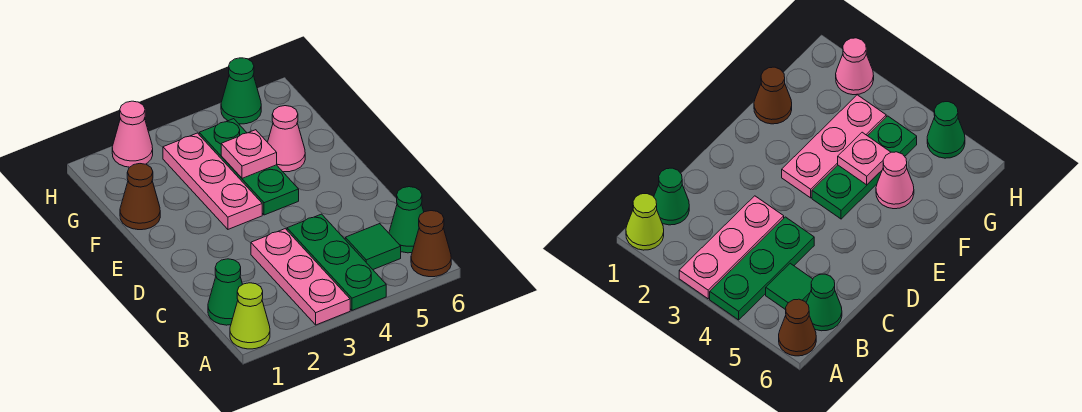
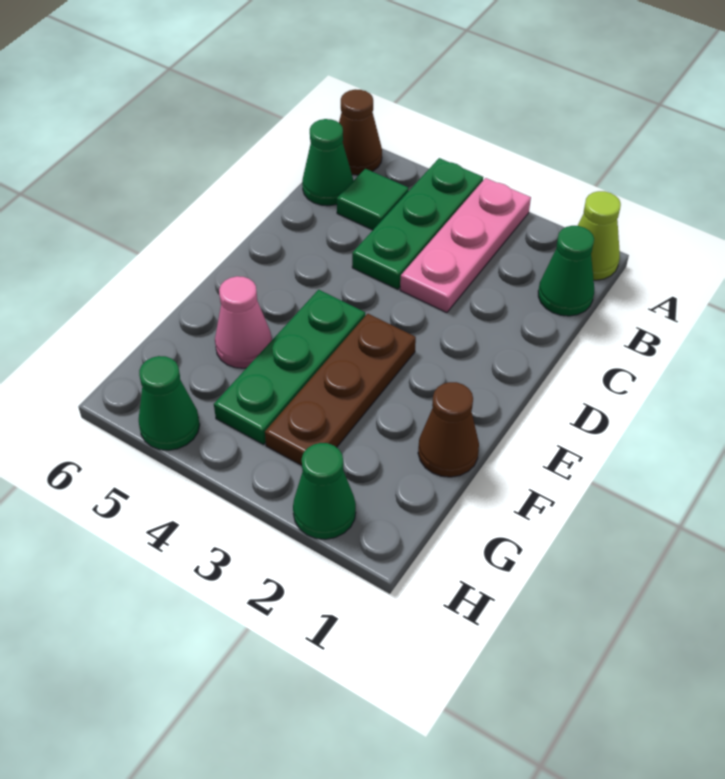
pink plate E3:G3 level 1 -> brown plate E3:G3 level 1
pink plate F4 level 2 -> none
pink cone H2 level 1 -> green cone H2 level 1

